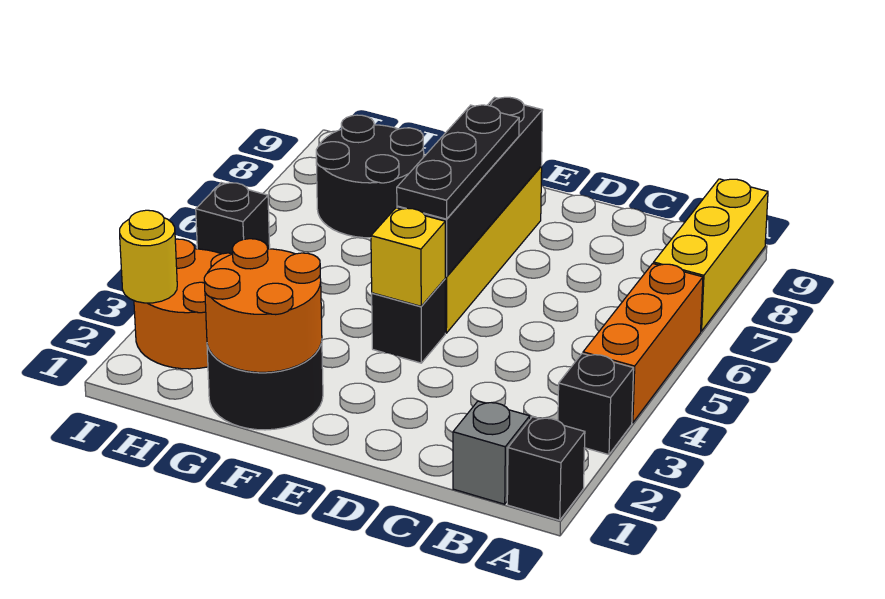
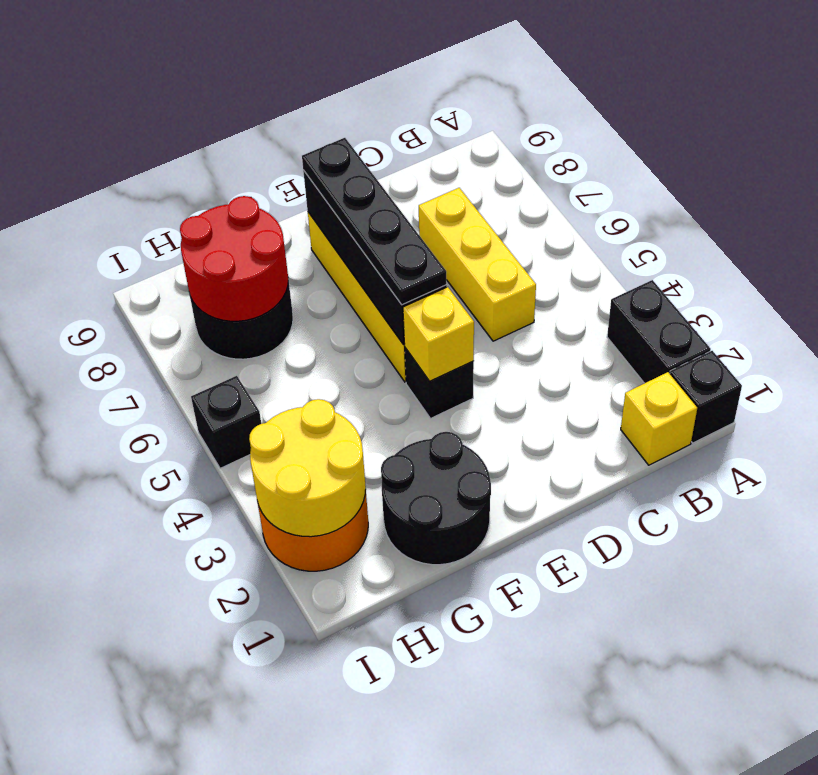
black brick A3 level 1 -> black brick A2:A3 level 1
orange brick A4:A6 level 1 -> none
yellow brick A7:A9 level 1 -> yellow brick C5:C7 level 1
grey brick B1 level 1 -> yellow brick B1 level 1
black plate E5:E7 level 3 -> black plate E5:E8 level 3
orange round brick F1:G2 level 2 -> none
none -> red round brick G7:H8 level 2
yellow round brick I2 level 2 -> yellow round brick H2:I3 level 2

